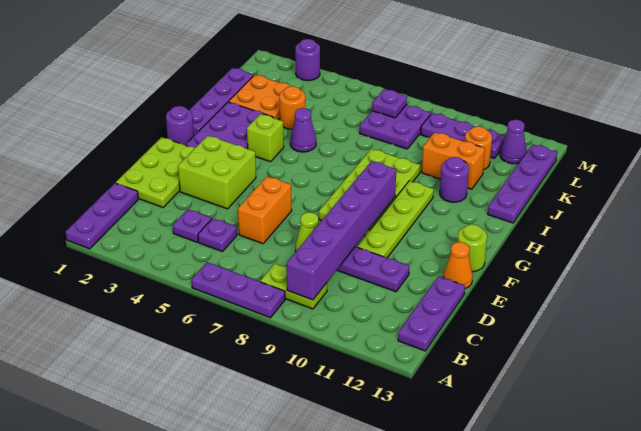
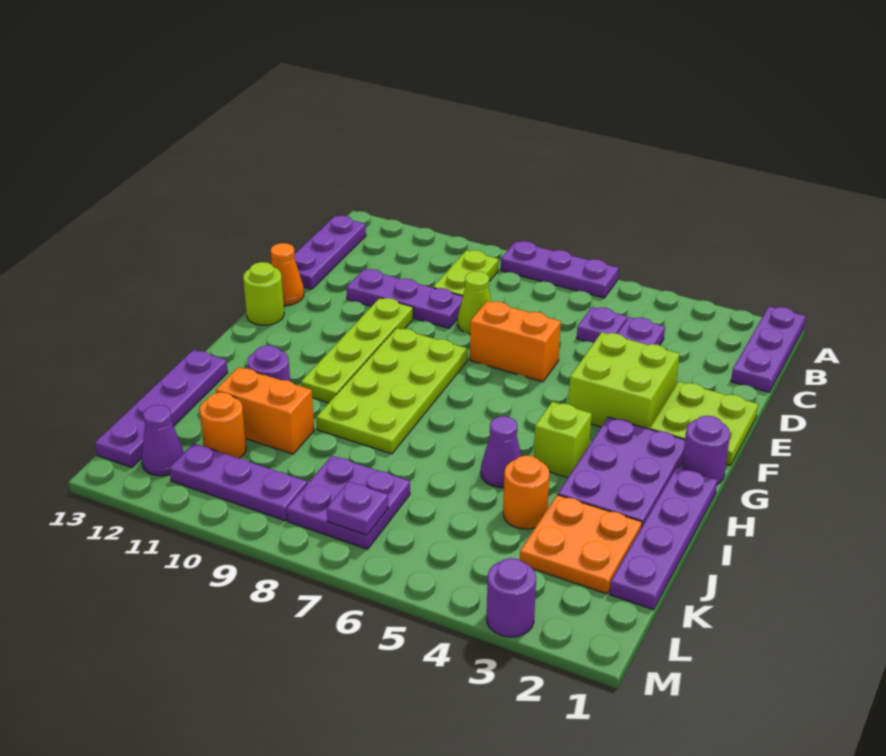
lime plate B8:B9 level 1 -> lime plate B9:C9 level 1
purple brick B9:G9 level 2 -> none
lime plate D1:F2 level 1 -> lime plate E1:F2 level 1
orange brick D6:E6 level 1 -> orange brick E6:E7 level 1

